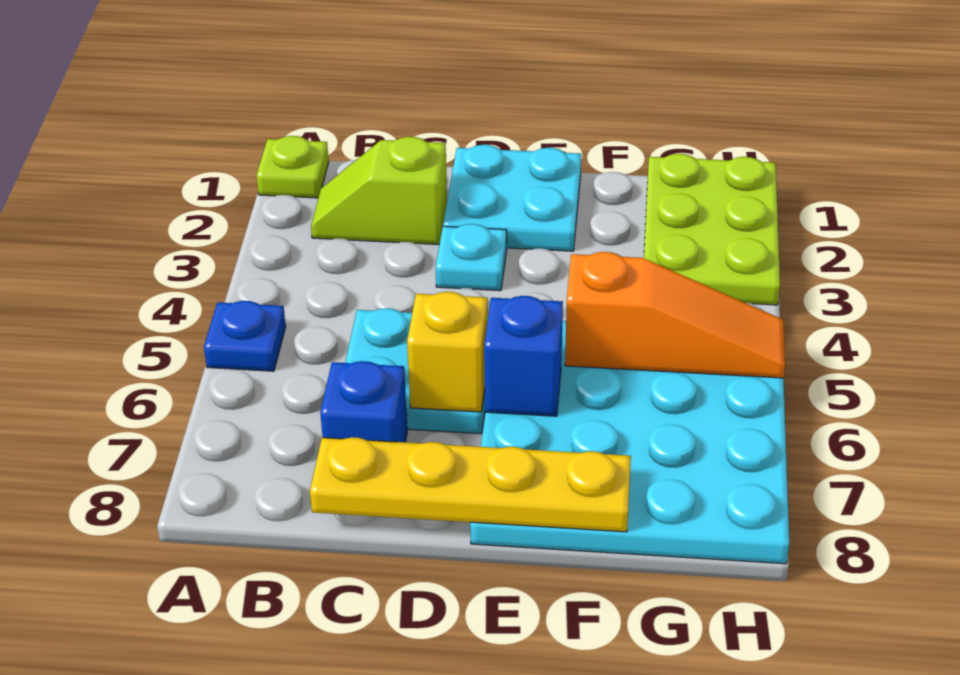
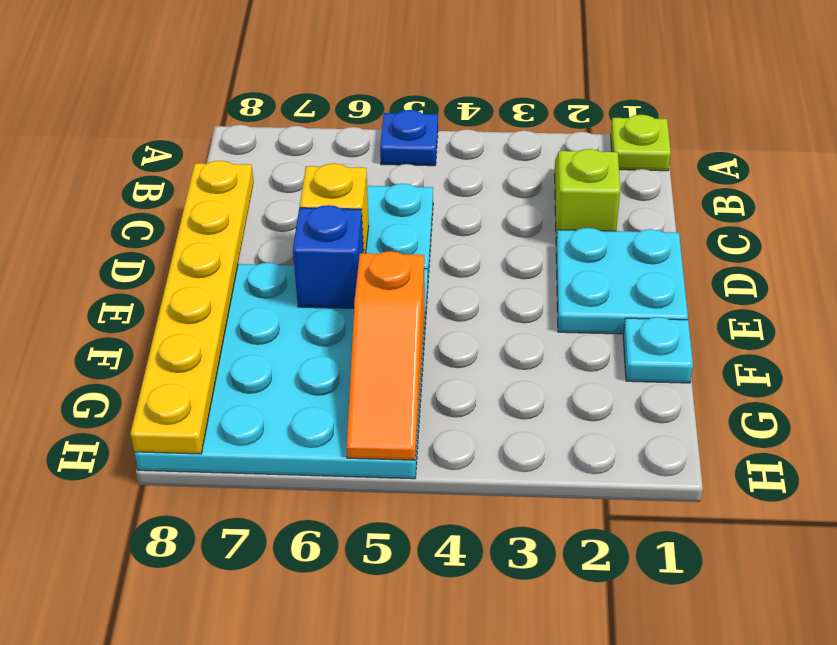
blue brick C7 level 1 -> none
yellow plate C8:F8 level 2 -> yellow plate C8:H8 level 2
cyan plate D3 level 1 -> cyan plate F1 level 1
lime plate G1:H3 level 1 -> none

